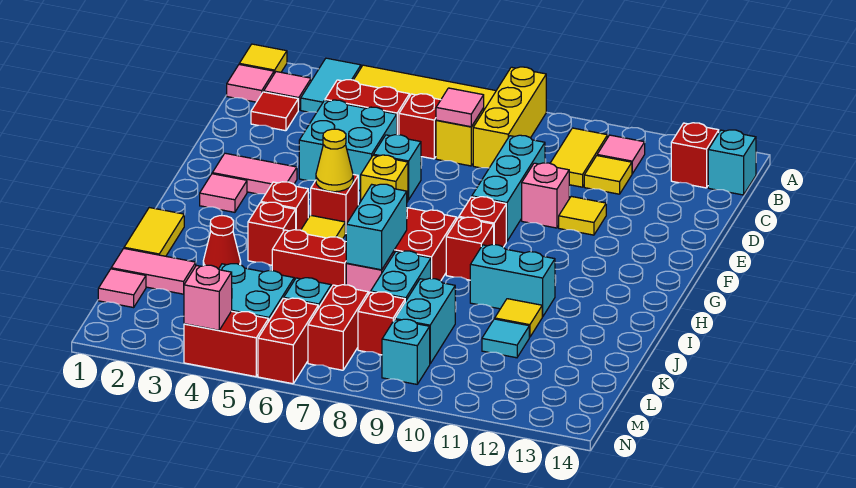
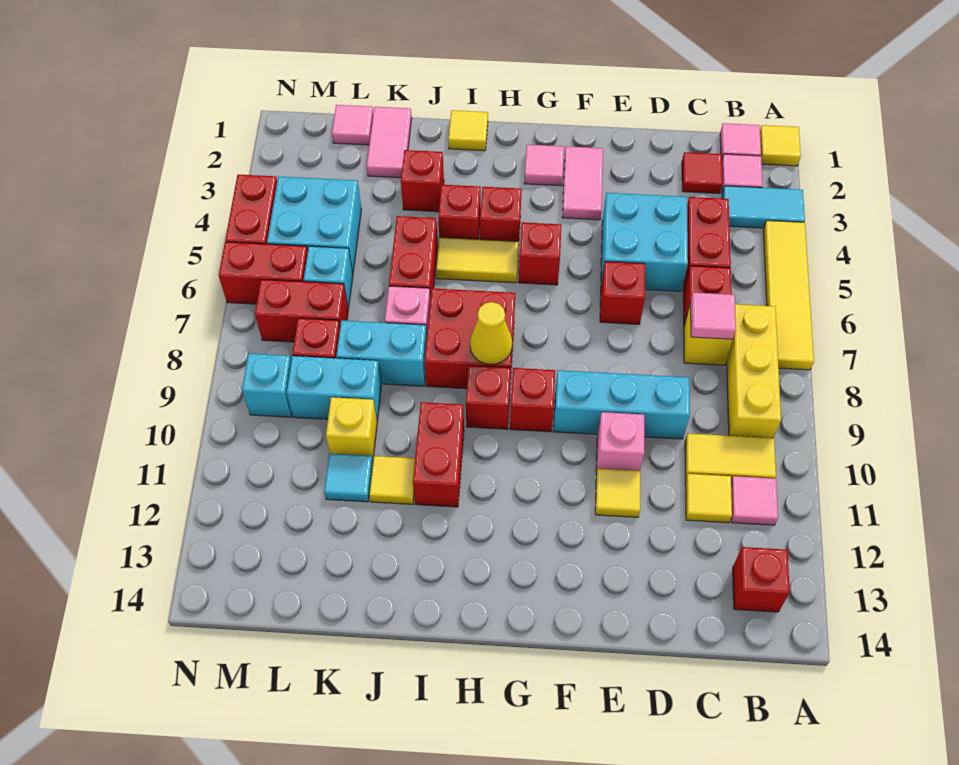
yellow brick A8:C8 level 1 -> yellow brick B7:B9 level 1
cyan brick B14 level 1 -> none
cyan brick E6 level 1 -> red brick E6 level 1
yellow brick F6 level 1 -> yellow brick K10 level 1
yellow cone G5 level 2 -> yellow cone H8 level 2
yellow tile I1:J1 level 1 -> yellow tile I1 level 1
cyan brick I7:J7 level 2 -> none
cyan brick I10:I11 level 1 -> red brick I10:I11 level 1
red cone J3 level 1 -> red brick J3 level 1
pink brick N4 level 2 -> none

